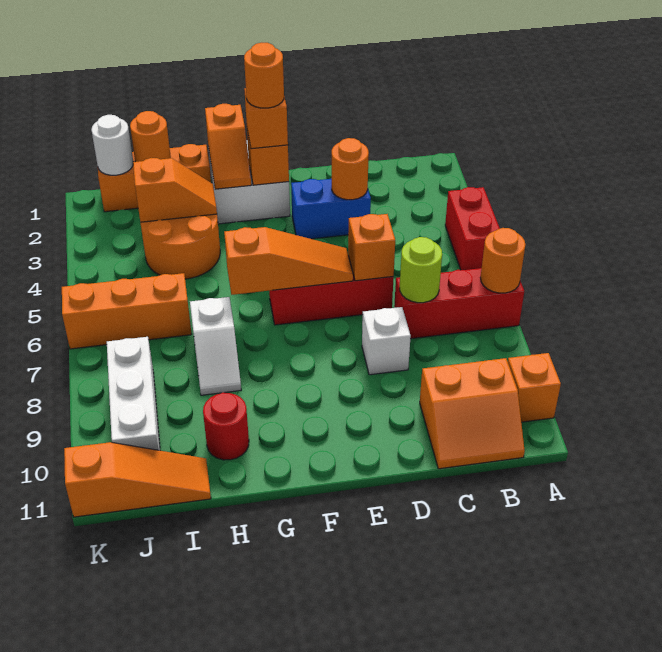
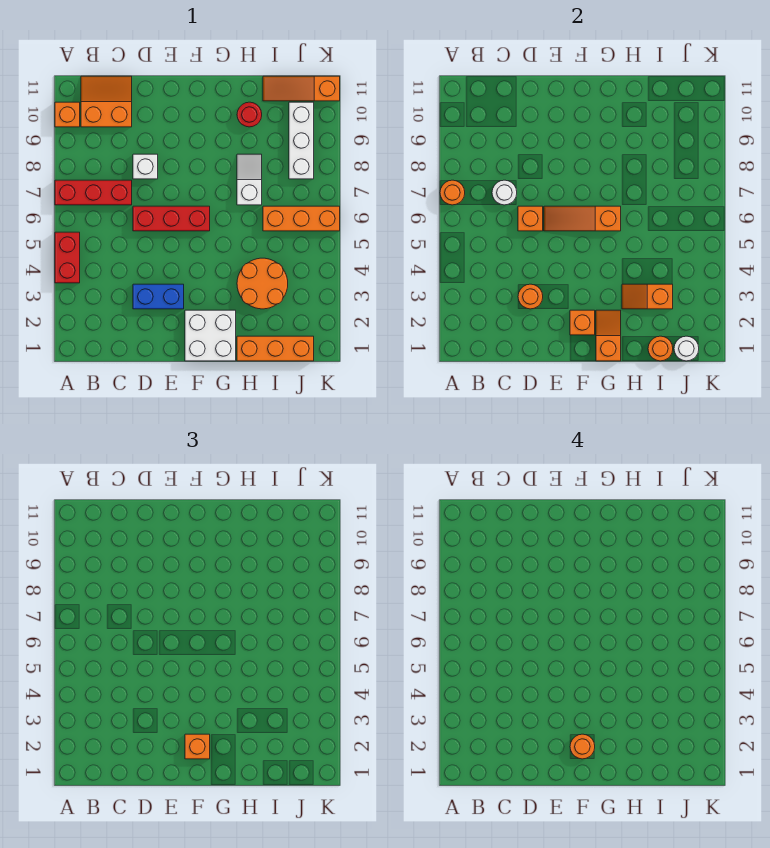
lime round brick C7 level 2 -> white round brick C7 level 2

